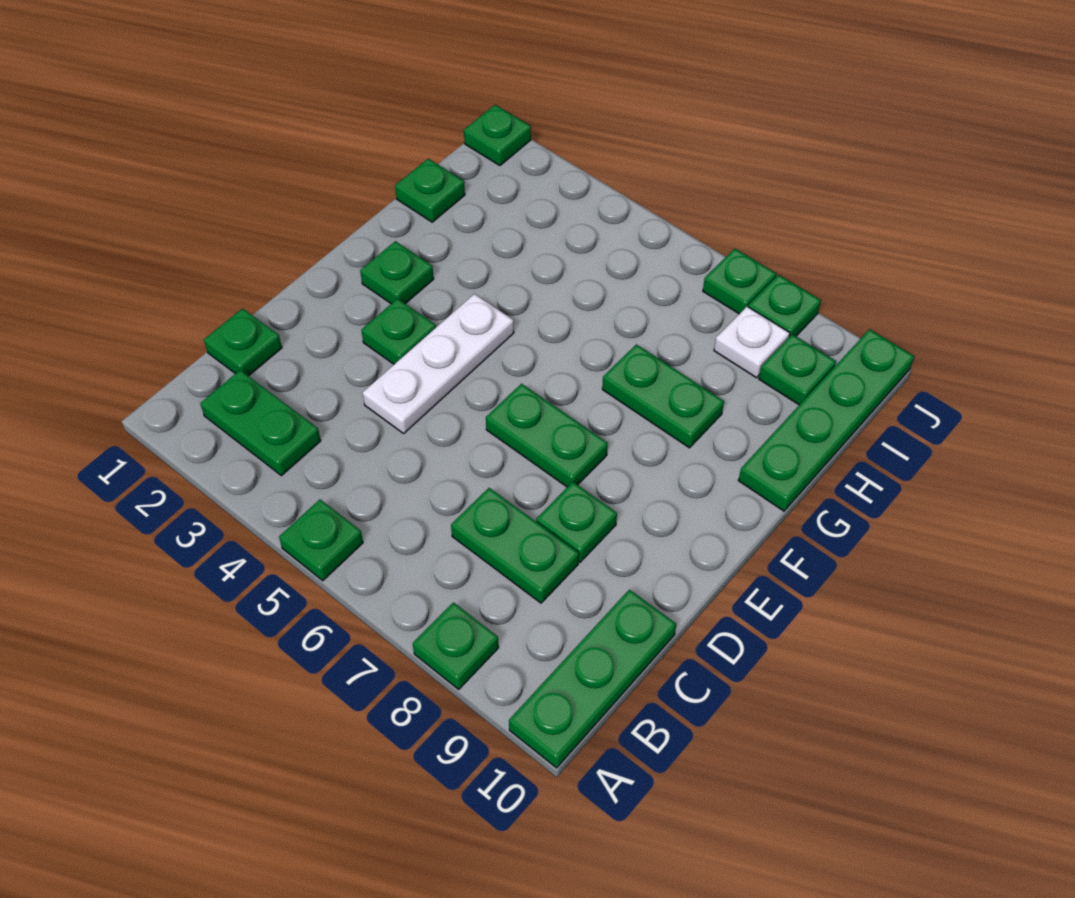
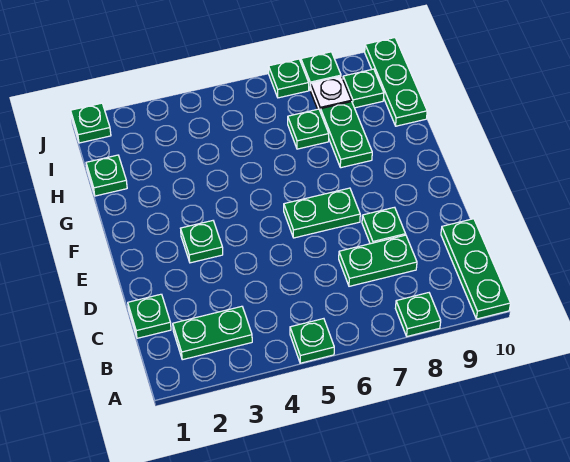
white plate D4:F4 level 1 -> none
green plate F2 level 1 -> green plate H7 level 1
green plate G7:G8 level 1 -> green plate G8:H8 level 1
green plate G10:J10 level 1 -> green plate H10:J10 level 1

